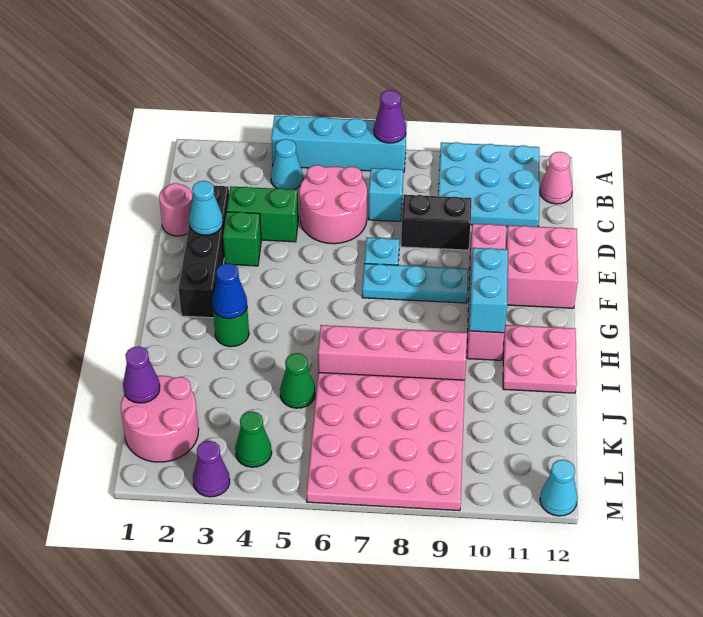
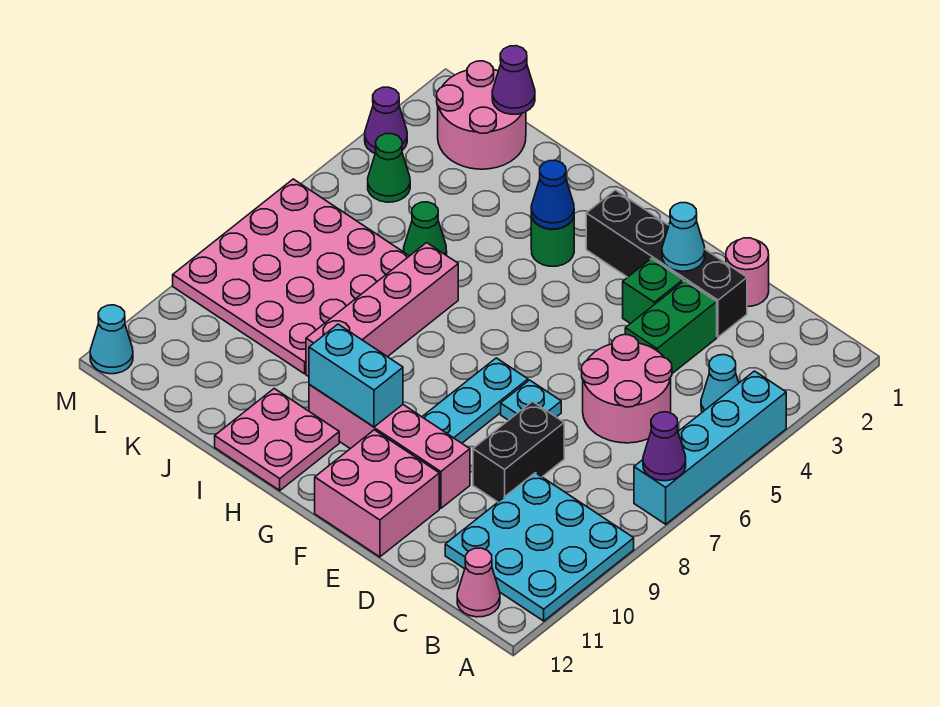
cyan brick C7 level 1 -> none

